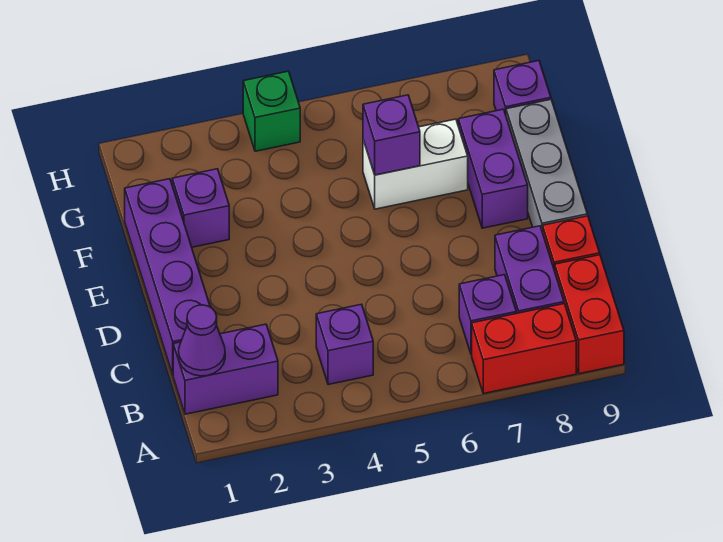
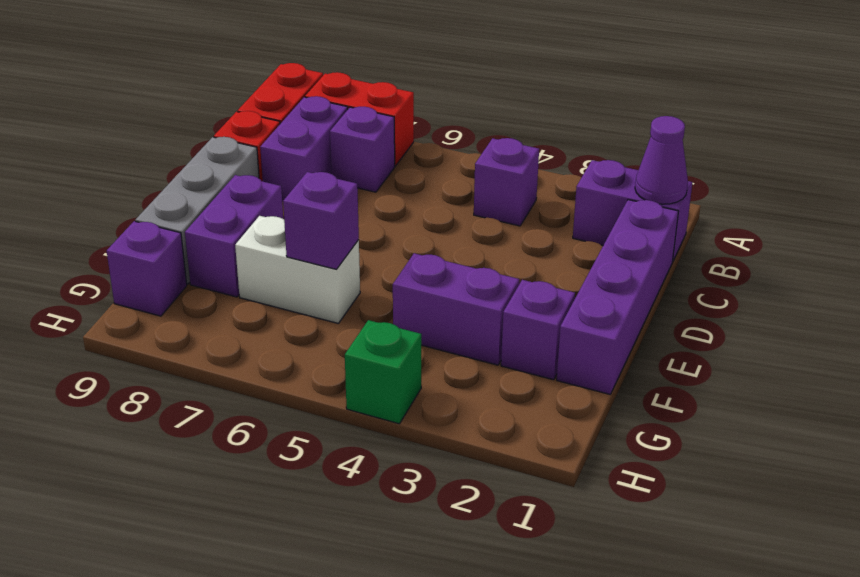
none -> purple brick F3:F4 level 1

